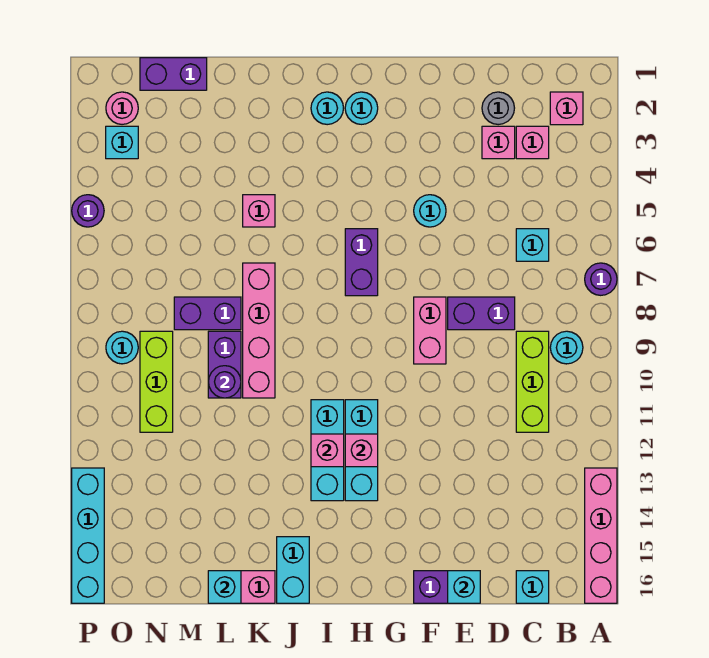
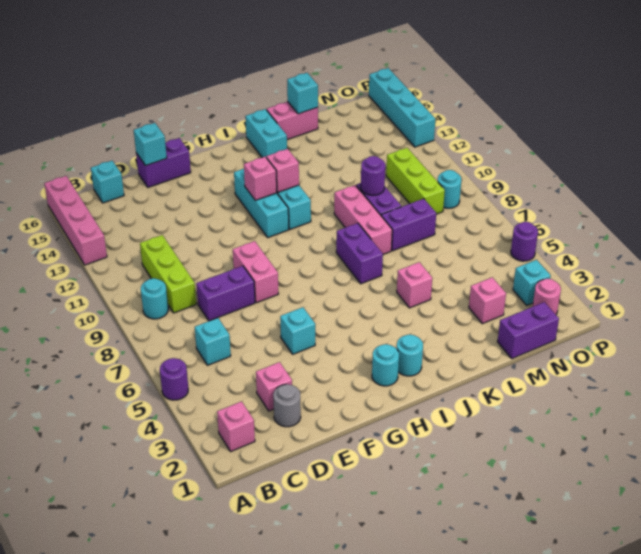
purple round brick A7 level 1 -> purple round brick A5 level 1
pink brick C3 level 1 -> pink brick M3 level 1
cyan round brick F5 level 1 -> cyan brick F5 level 1
purple brick H6:H7 level 1 -> purple brick J7:J8 level 1
pink brick K7:K10 level 1 -> pink brick K8:K10 level 1

